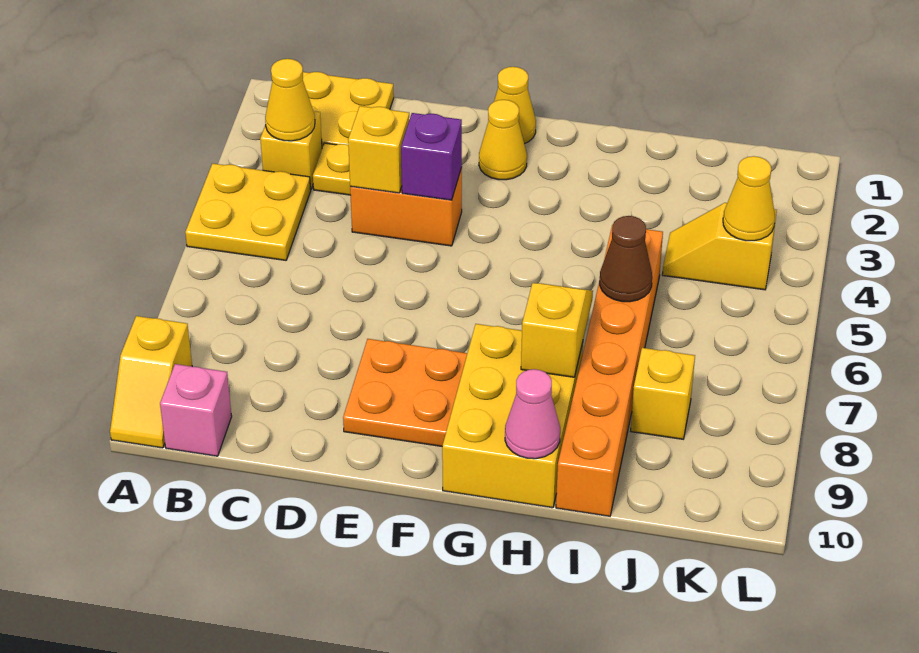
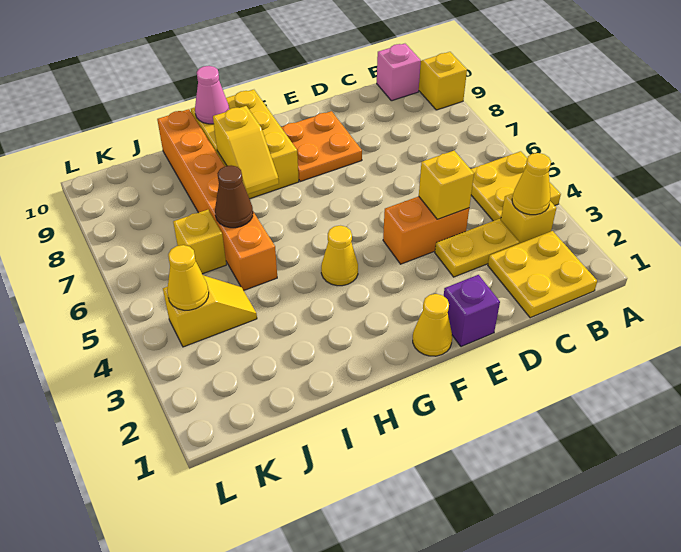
purple brick E4 level 2 -> purple brick E1 level 1
yellow cone F2 level 1 -> yellow cone G4 level 1
yellow brick J8 level 1 -> yellow brick J6 level 1

